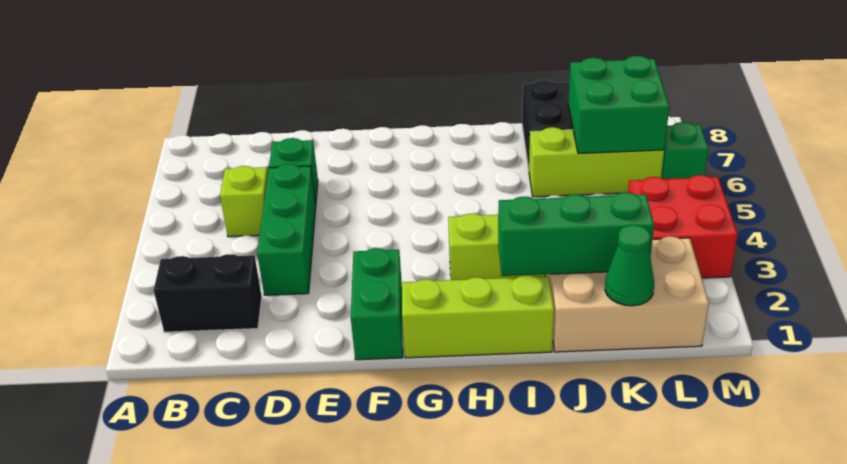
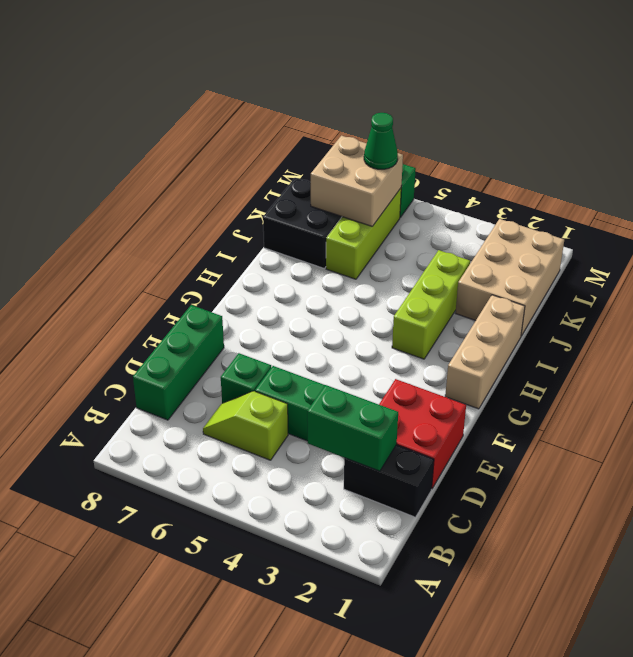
black brick B2:C2 level 1 -> black brick C1:C2 level 1
green brick F1:F2 level 1 -> green brick C2:C3 level 2
lime brick G1:I1 level 1 -> tan brick G1:I1 level 1
green brick I2:K2 level 2 -> green brick C8:E8 level 1
green cone K1 level 2 -> green cone L6 level 3
green brick K6:L7 level 2 -> tan brick K6:L7 level 2
red brick L3:M4 level 1 -> red brick D1:E2 level 1

